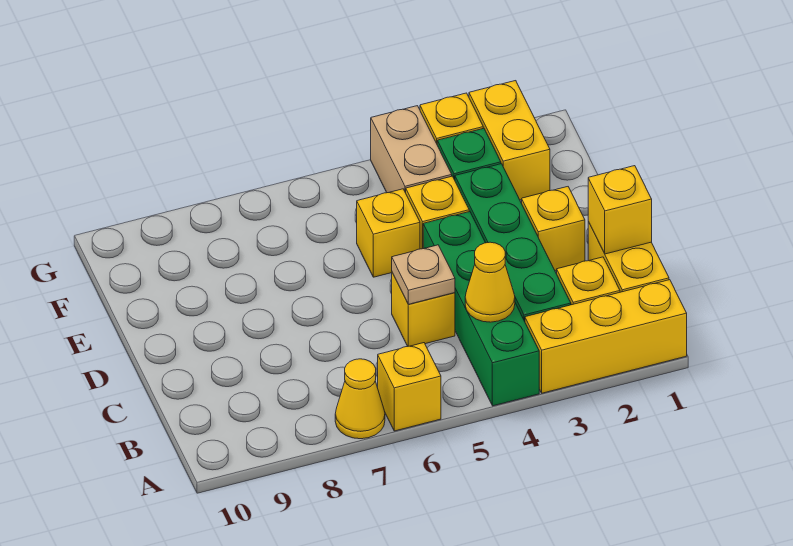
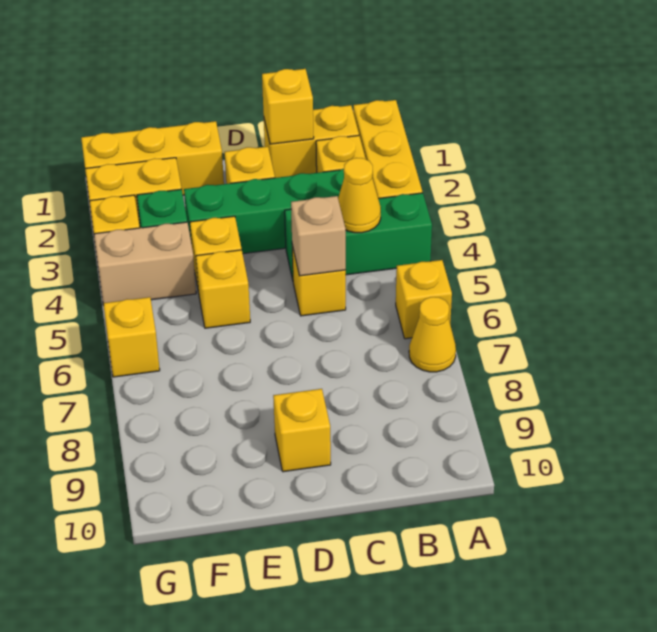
green brick A4:D4 level 1 -> green brick A4:C4 level 1
tan plate C5 level 2 -> tan brick C5 level 2
none -> yellow brick D9 level 1
none -> yellow brick E1:G1 level 1
none -> yellow brick G6 level 1

